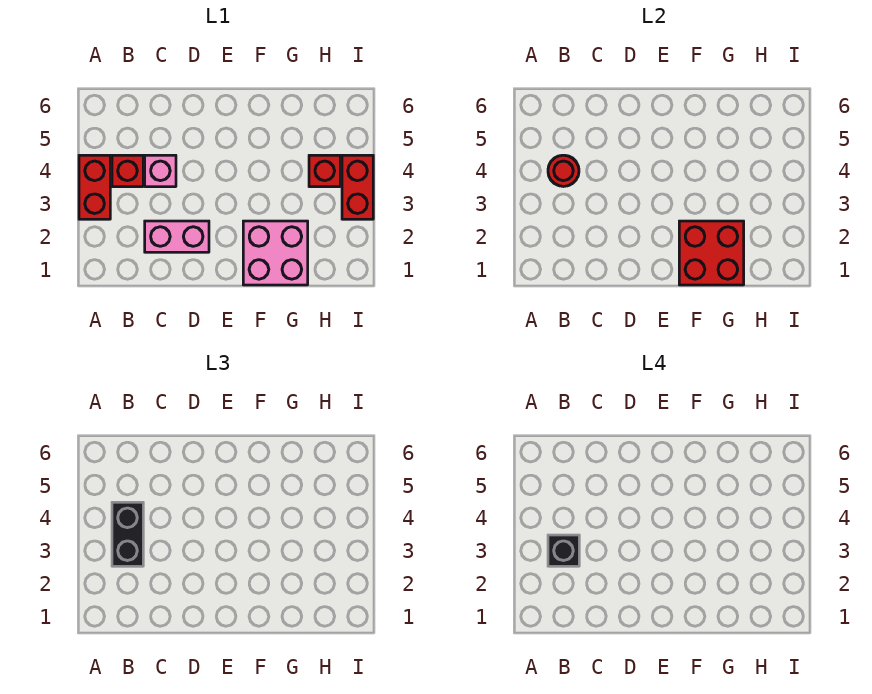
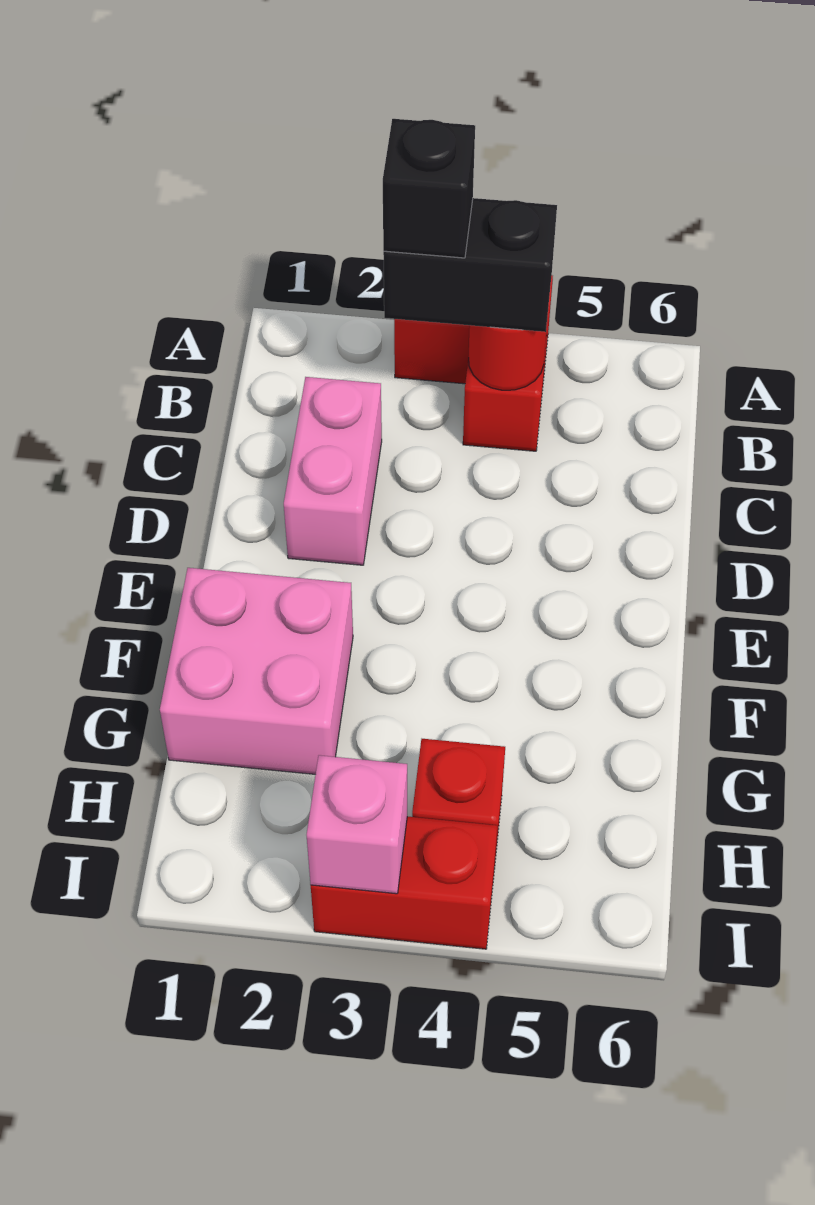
pink brick C4 level 1 -> pink brick I3 level 2
red brick F1:G2 level 2 -> none

